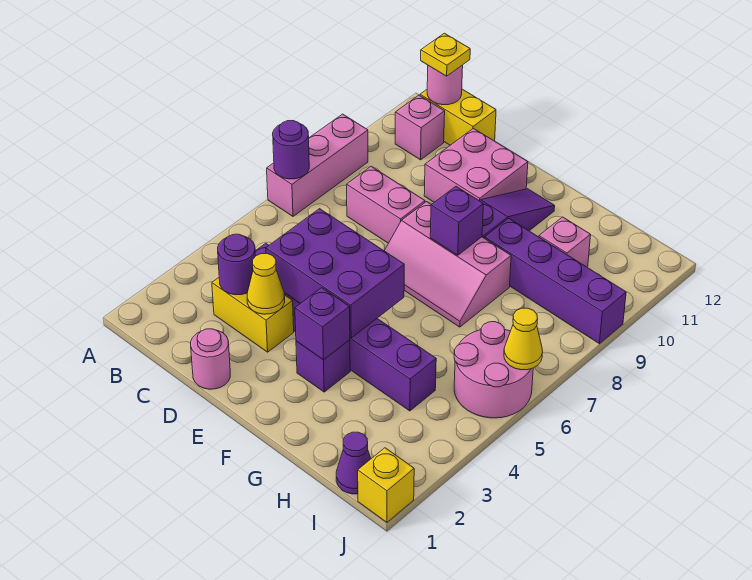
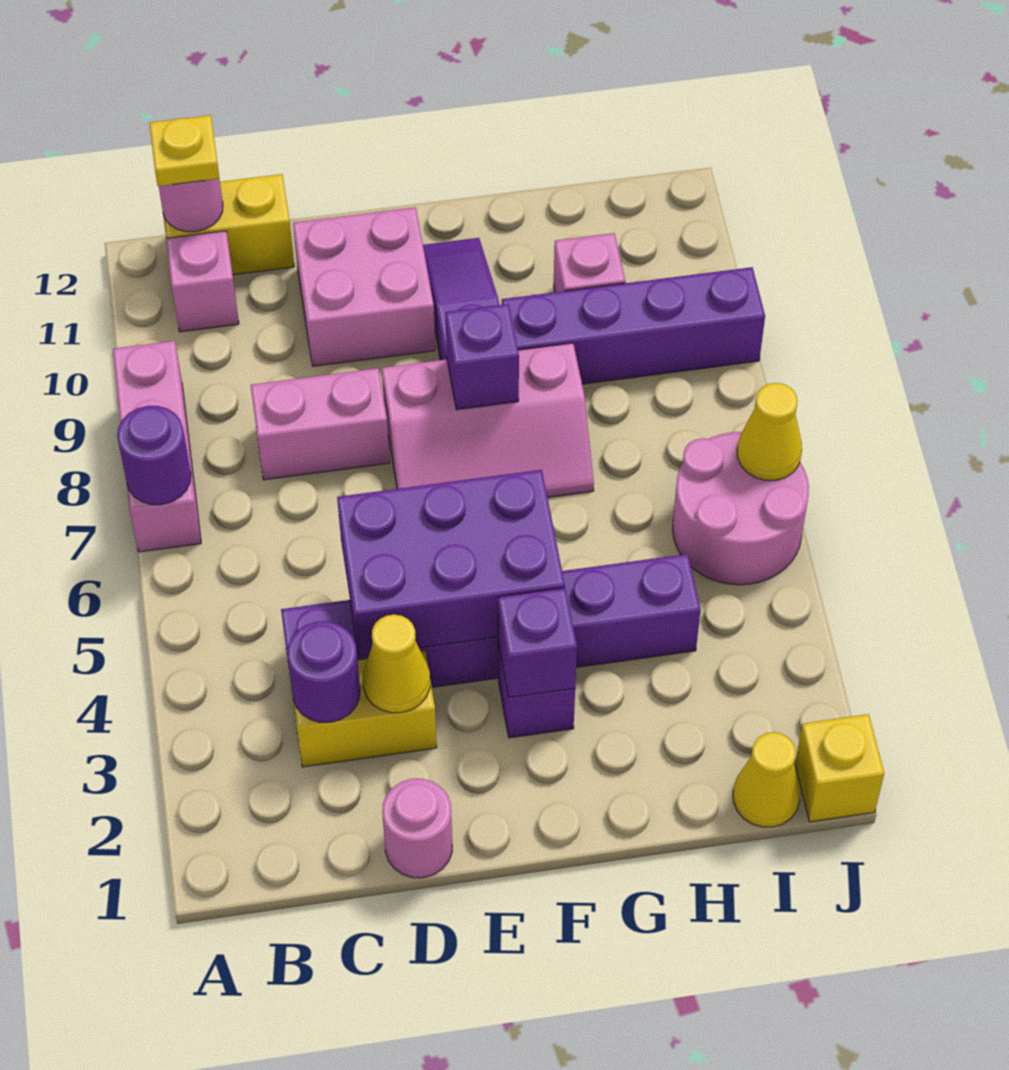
purple cone I1 level 1 -> yellow cone I1 level 1

